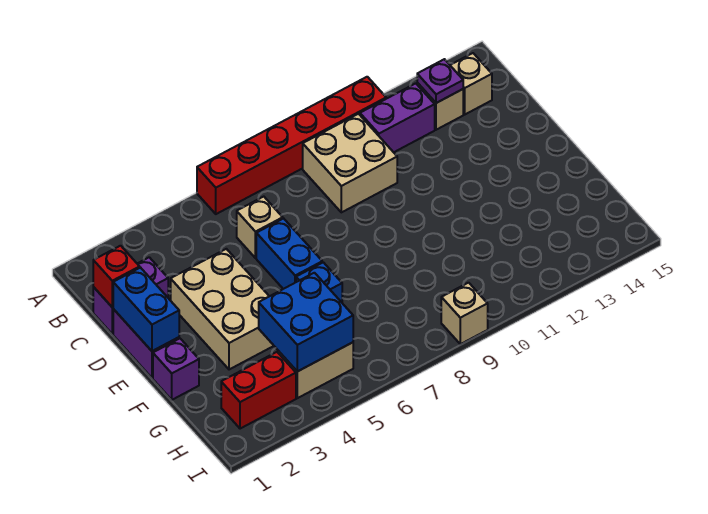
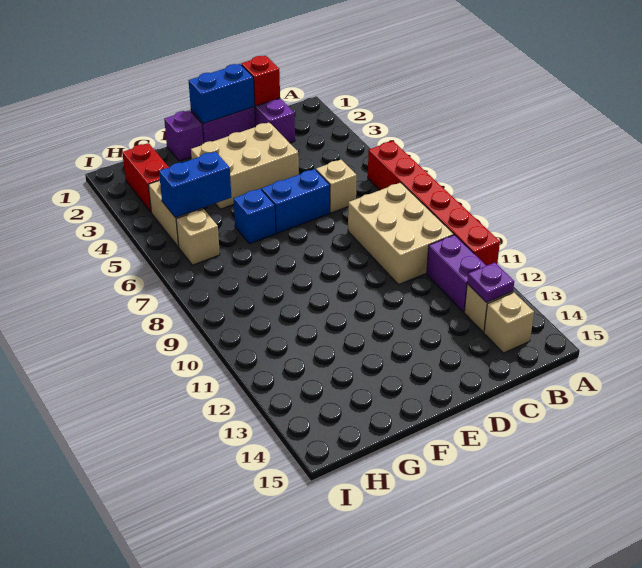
tan brick B9:C10 level 1 -> tan brick B8:C10 level 1
blue brick G4:H5 level 2 -> blue brick G5:H5 level 2
tan brick I9 level 1 -> tan brick H6 level 1

